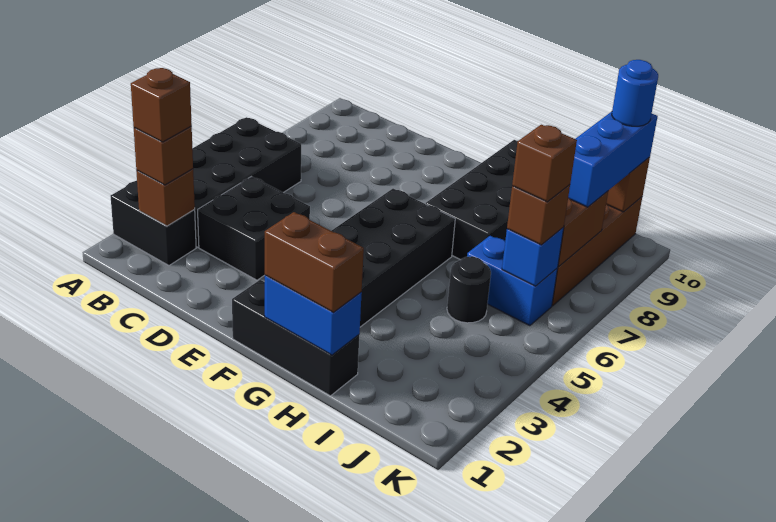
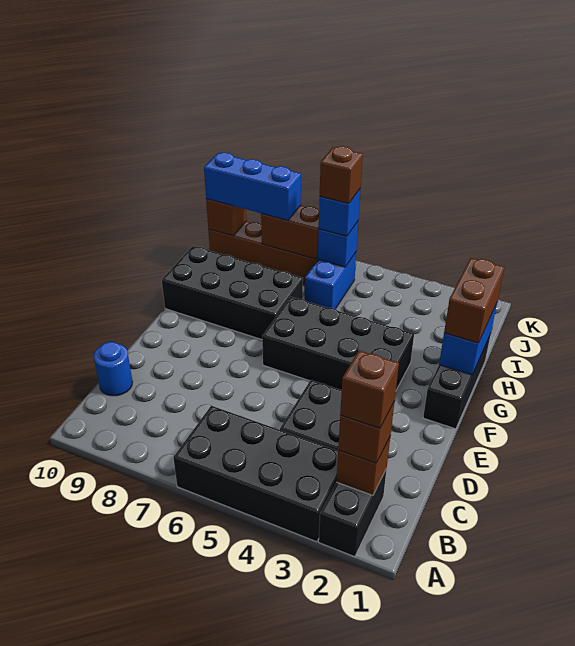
black round brick I5 level 1 -> none
brown brick J6 level 3 -> blue brick J6 level 3
blue round brick J10 level 4 -> blue round brick C10 level 1

